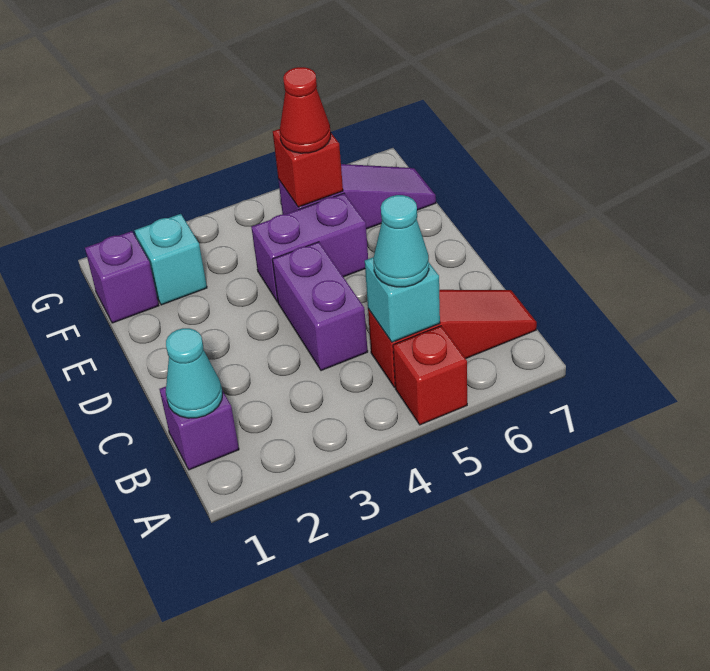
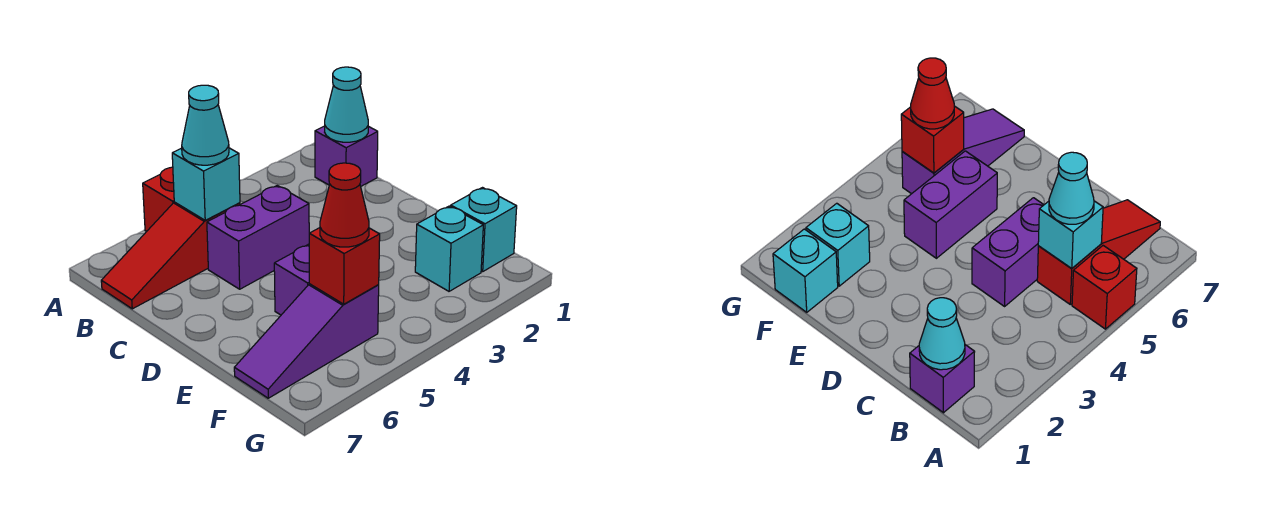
purple brick C4:D4 level 1 -> purple brick C4:C5 level 1
purple brick F1 level 1 -> cyan brick F1 level 1

